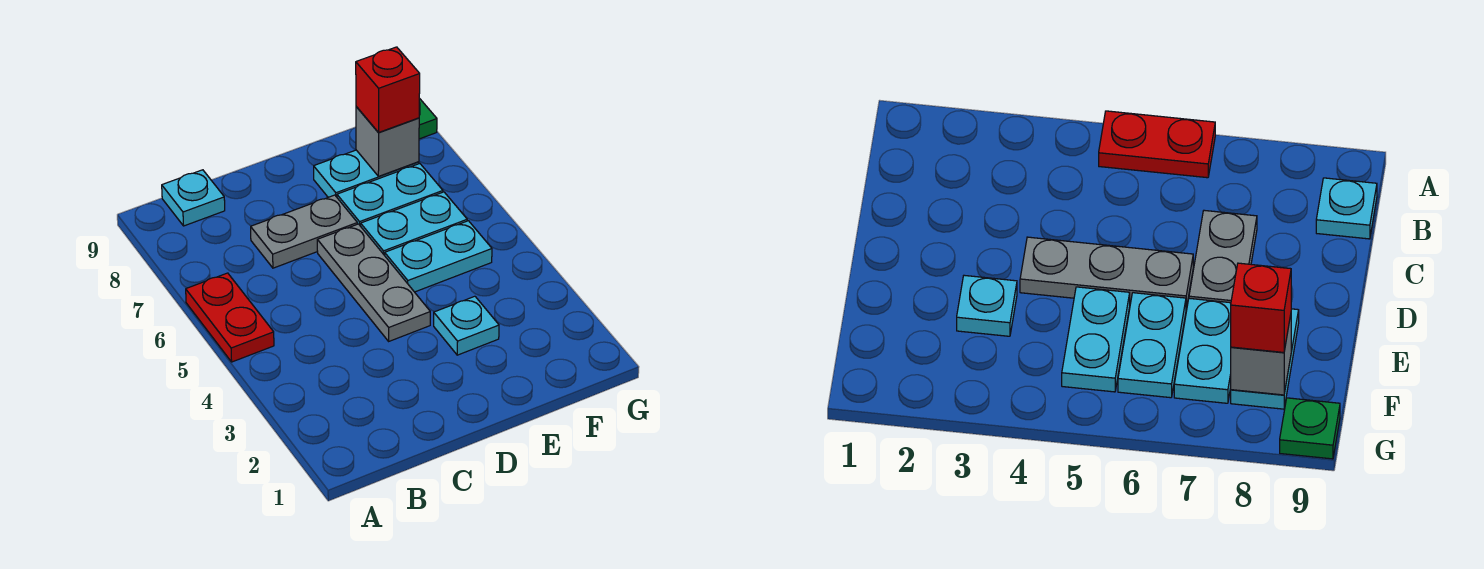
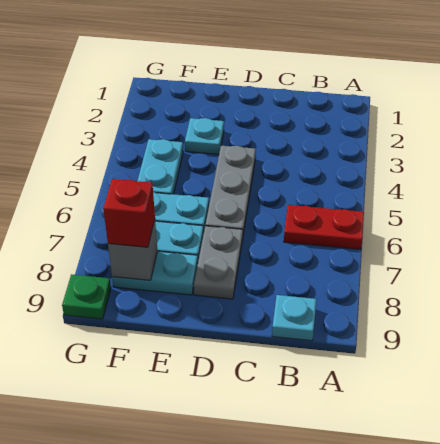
red plate A5:A6 level 1 -> red plate A6:B6 level 1
grey plate C7:D7 level 1 -> grey plate D7:D8 level 1
cyan plate E5:F5 level 1 -> cyan plate F4:F5 level 1

